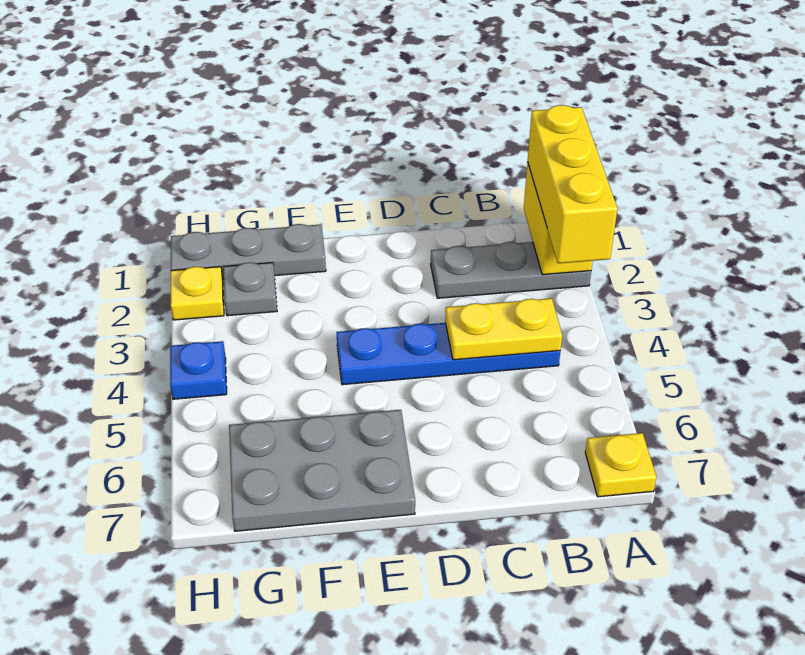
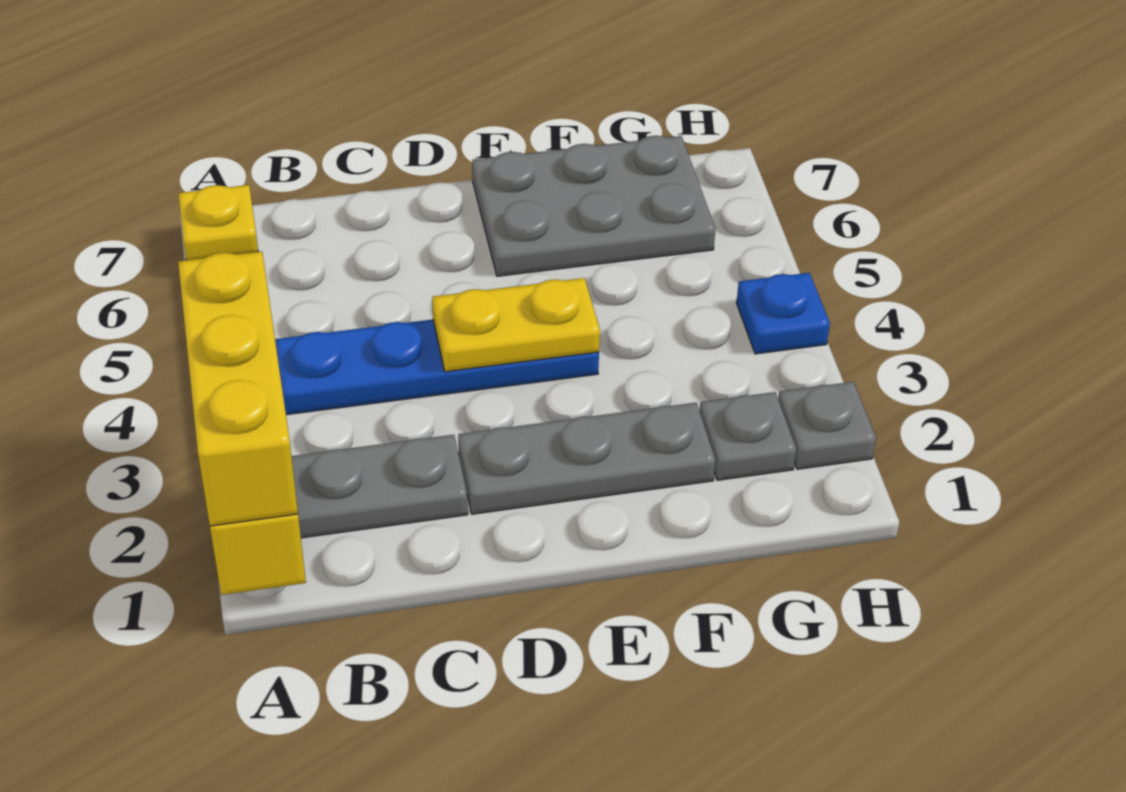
yellow plate B4:C4 level 2 -> yellow plate D4:E4 level 2
grey plate F1:H1 level 1 -> grey plate D2:F2 level 1
yellow plate H2 level 1 -> grey plate H2 level 1

